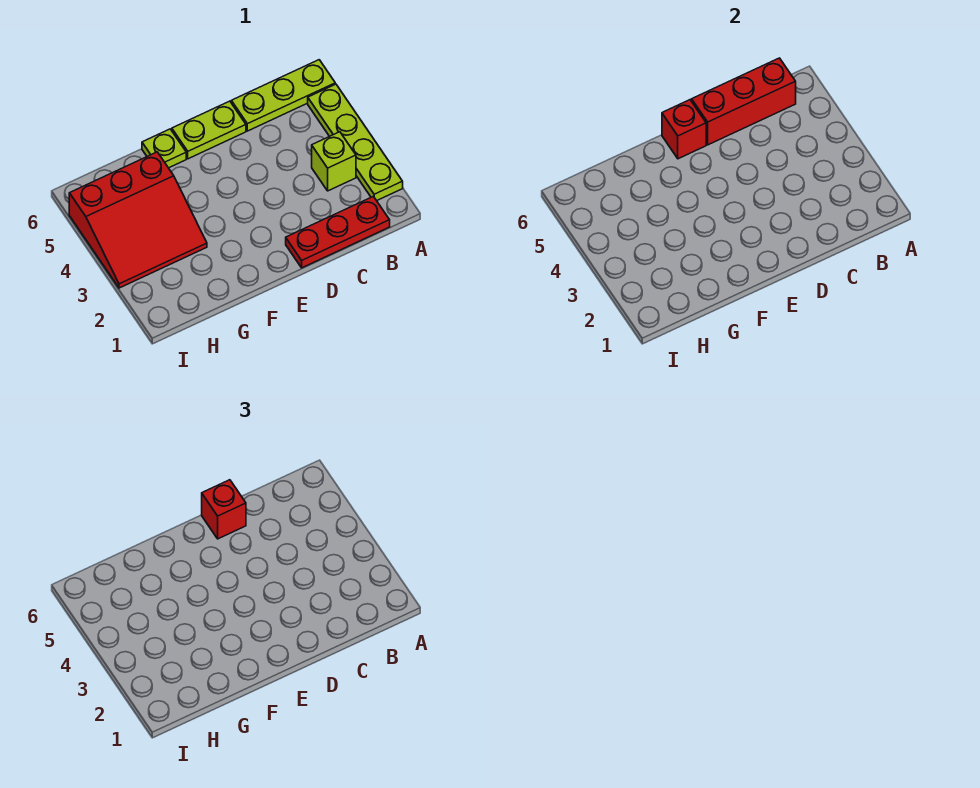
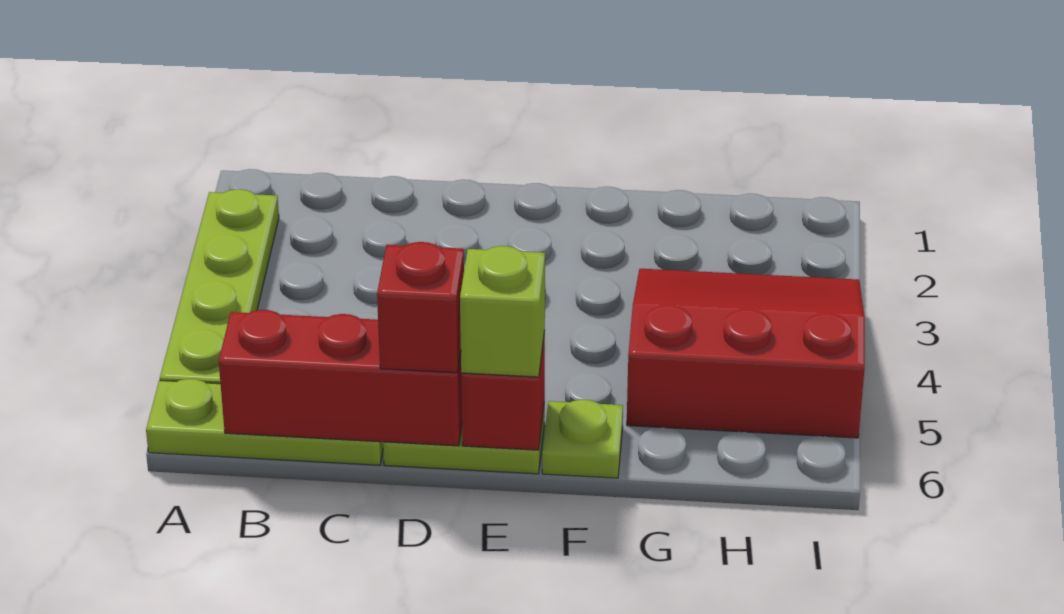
red plate B1:D1 level 1 -> none
lime brick B3 level 1 -> lime brick E6 level 3

